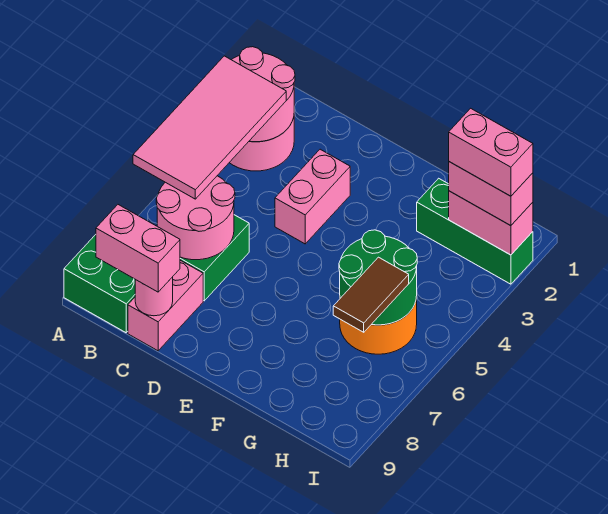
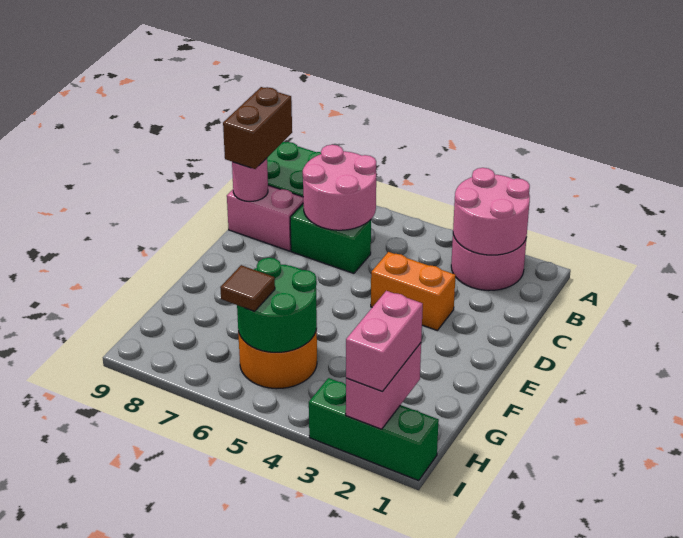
pink tile A3:B6 level 3 -> none
pink brick B9:C9 level 3 -> brown brick B9:C9 level 3
pink brick D3:D4 level 1 -> orange brick D3:D4 level 1
green brick G2:I2 level 1 -> green brick I1:I3 level 1
pink brick H2:I2 level 4 -> none
brown tile H6:H7 level 3 -> brown tile H6 level 3

